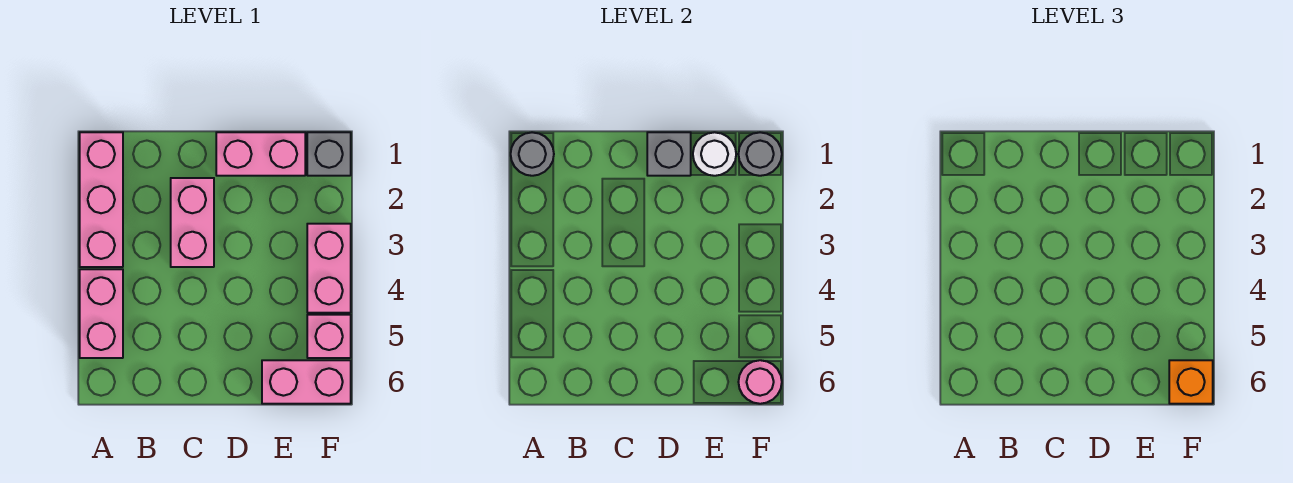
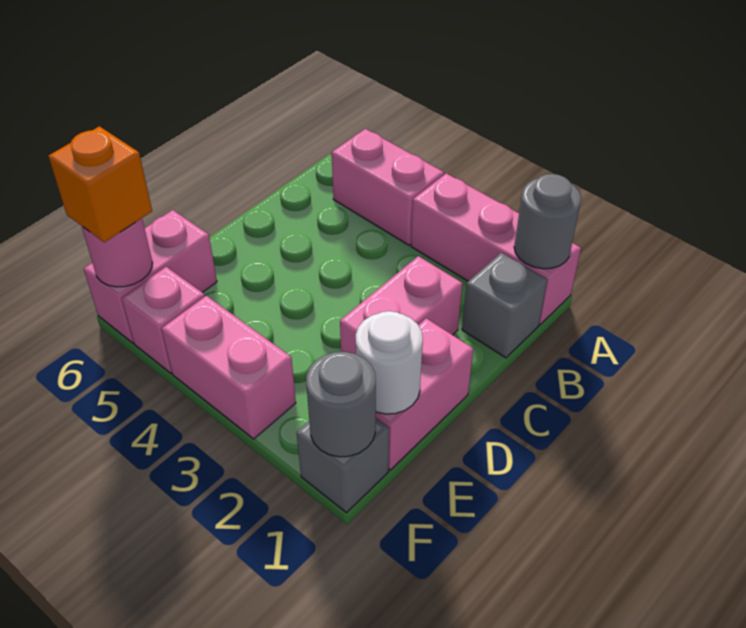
pink brick C2:C3 level 1 -> pink brick C2:D2 level 1
grey brick D1 level 2 -> grey brick B1 level 1

